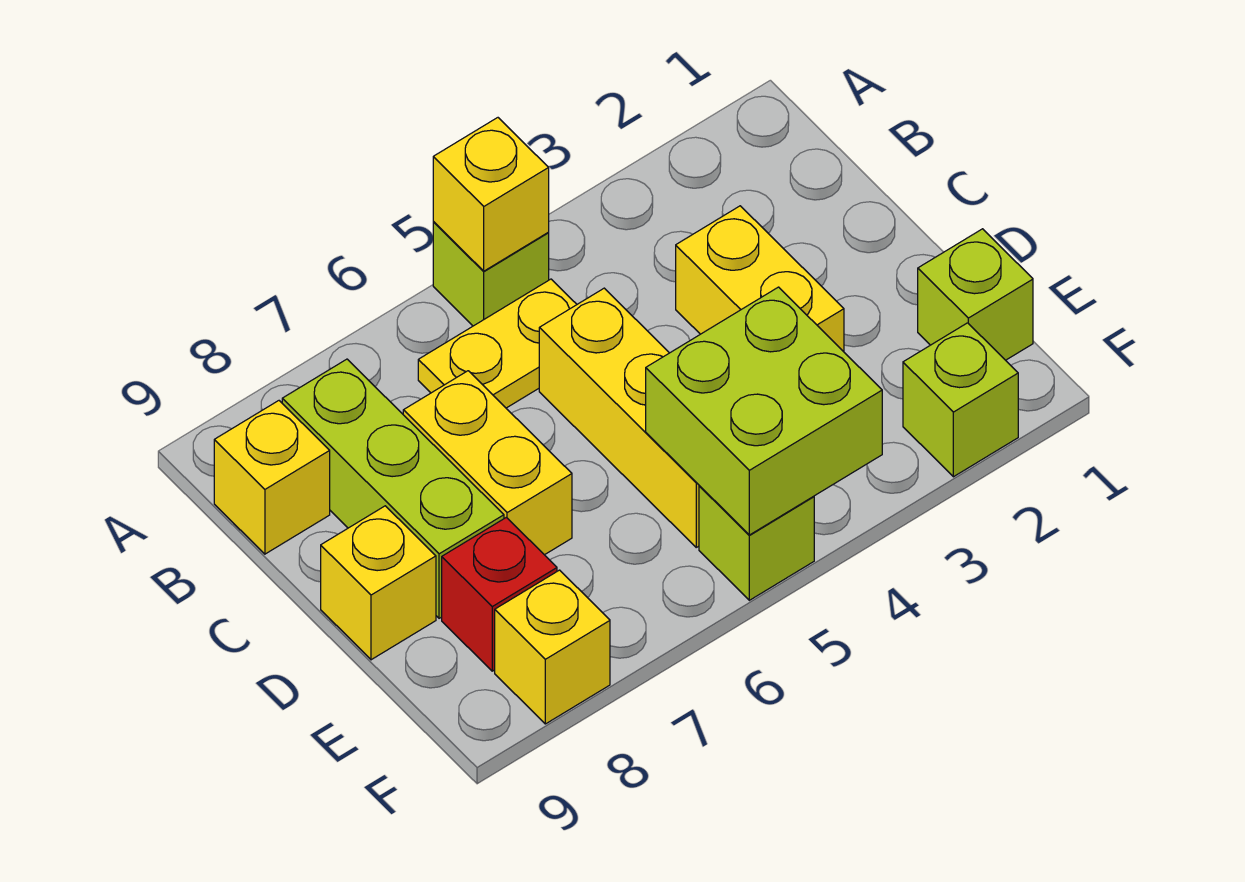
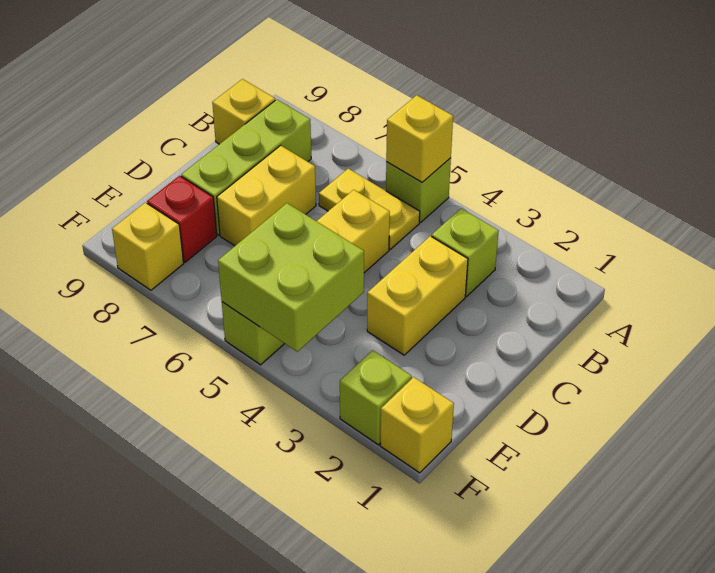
yellow brick D9 level 1 -> yellow brick F1 level 1
lime brick E1 level 1 -> lime brick B3 level 1

